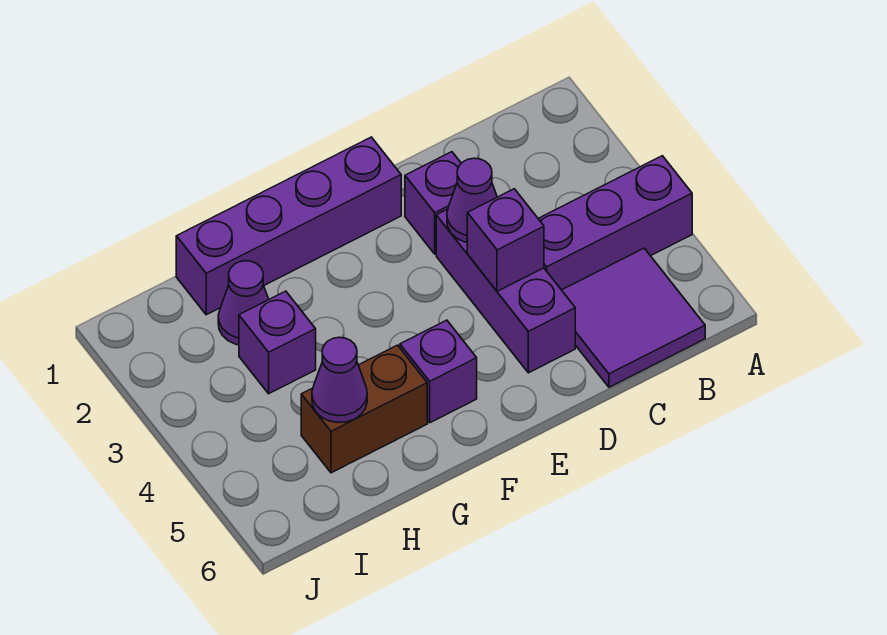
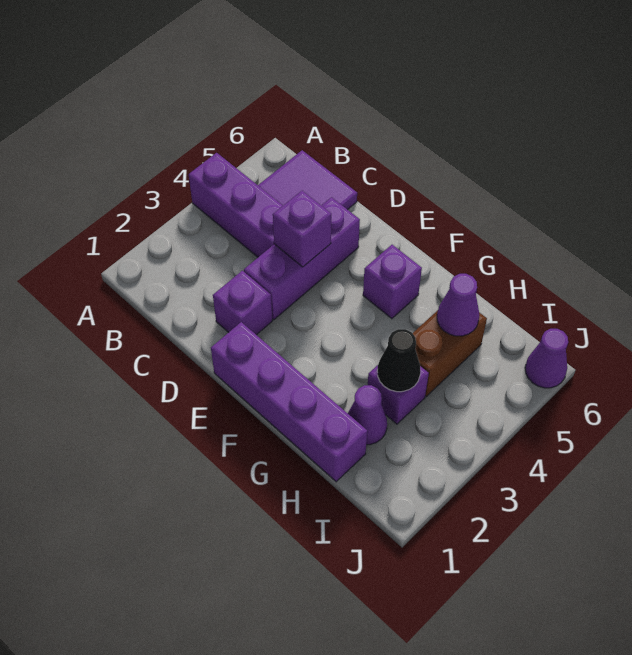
purple cone D3 level 2 -> purple cone J6 level 1
brown brick G5:H5 level 1 -> brown brick H4:H5 level 1
none -> black cone H3 level 2

